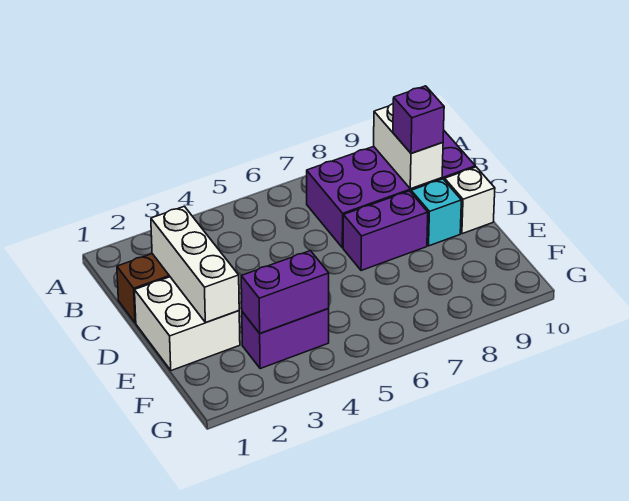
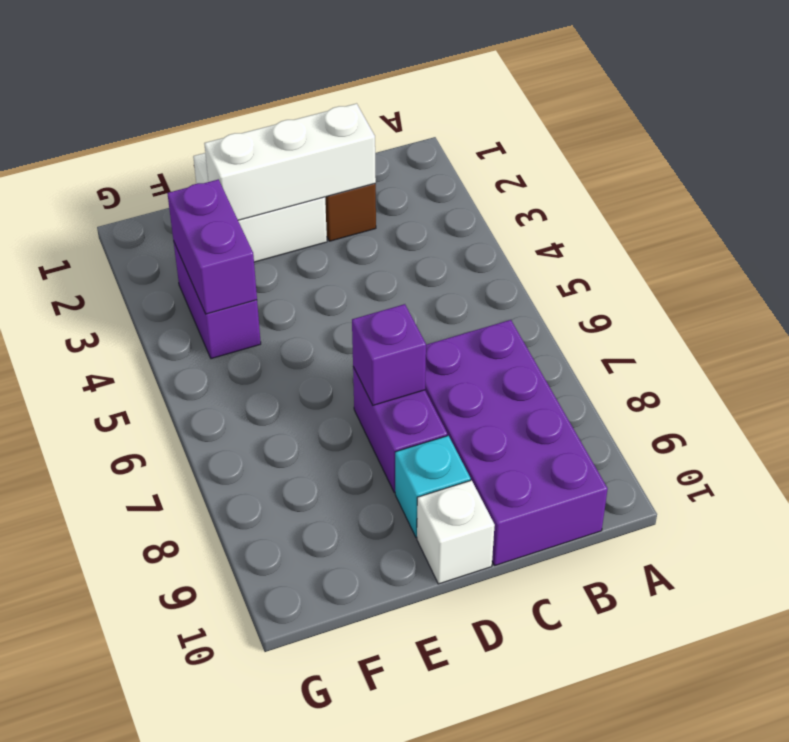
white brick B9:C9 level 2 -> none
purple brick C9 level 3 -> purple brick D7 level 2

